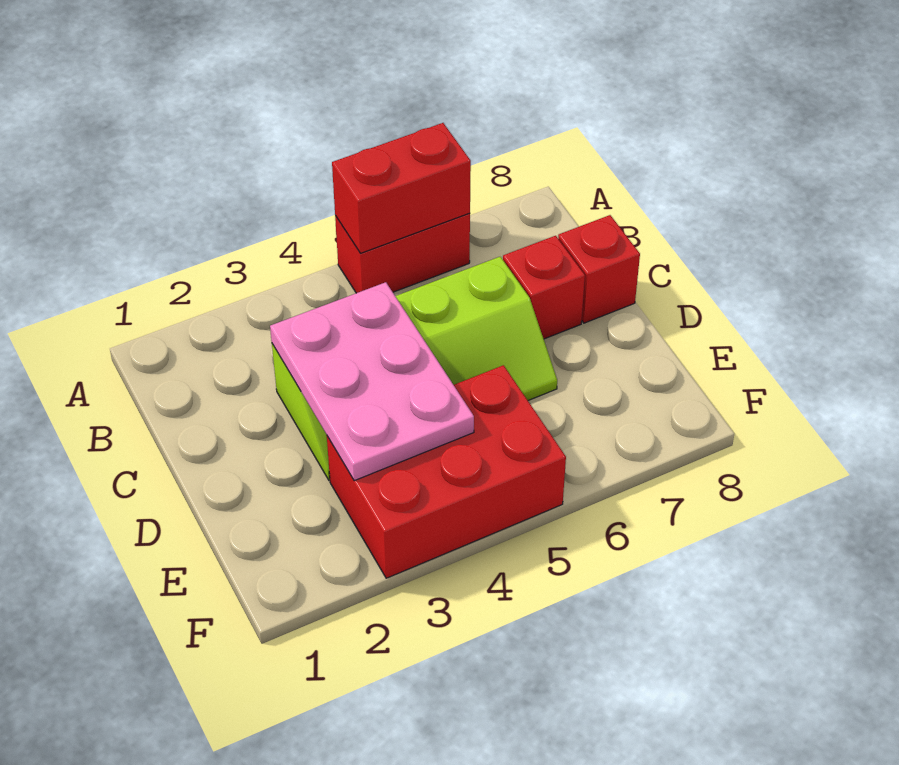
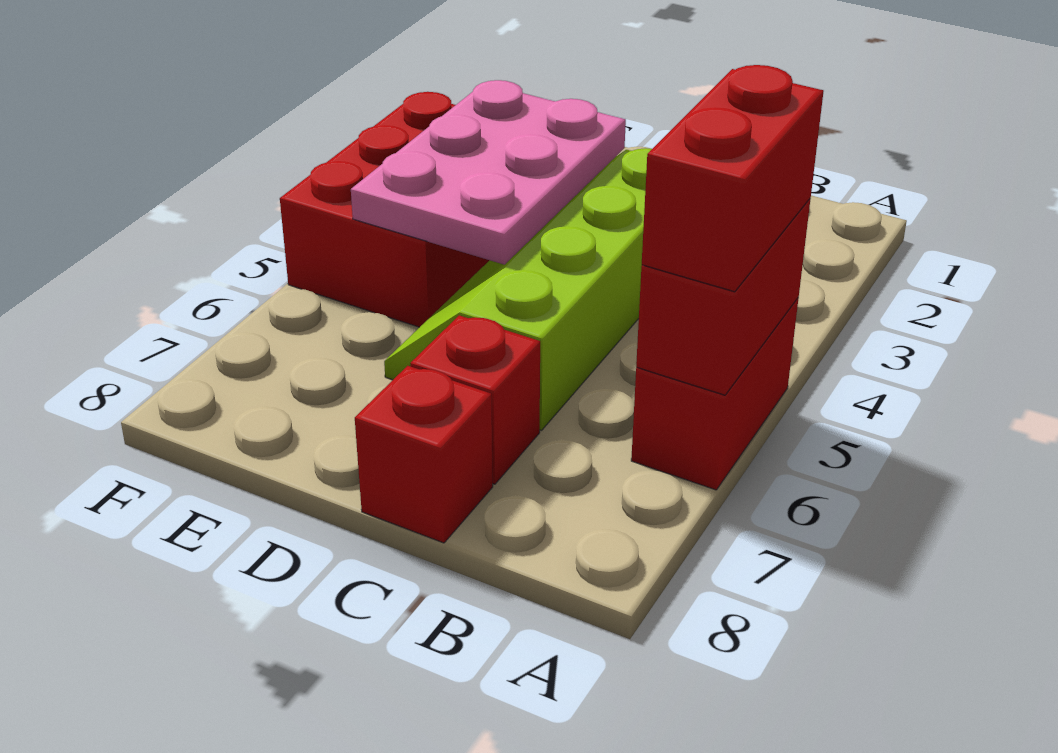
none -> red brick A5:A6 level 3
pink plate C3:E4 level 2 -> pink plate D3:E5 level 2

